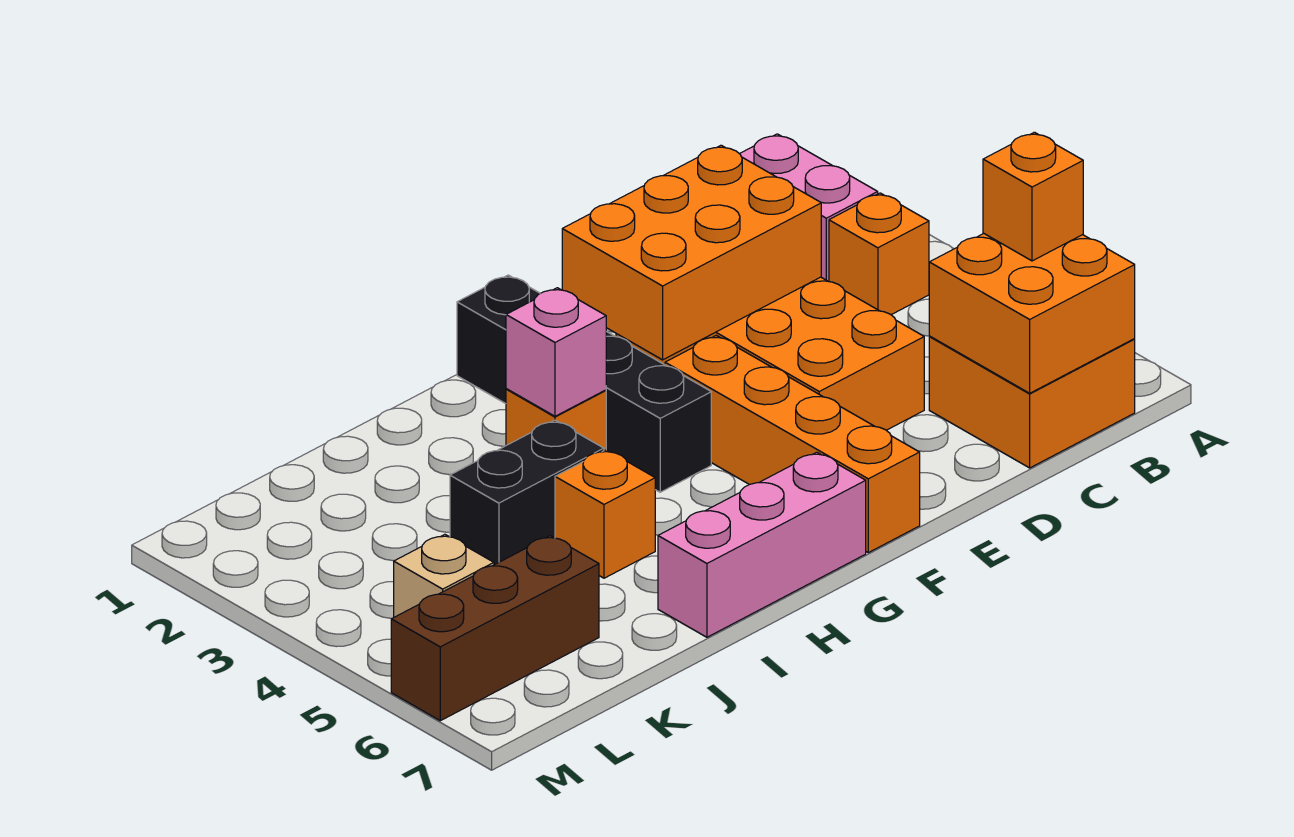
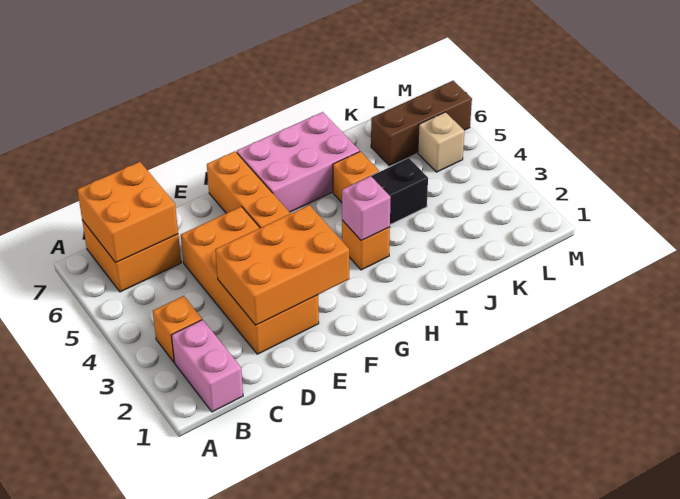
orange brick B6 level 3 -> none
black brick G1:G4 level 1 -> none
pink brick G7:I7 level 1 -> pink brick G6:I7 level 1

